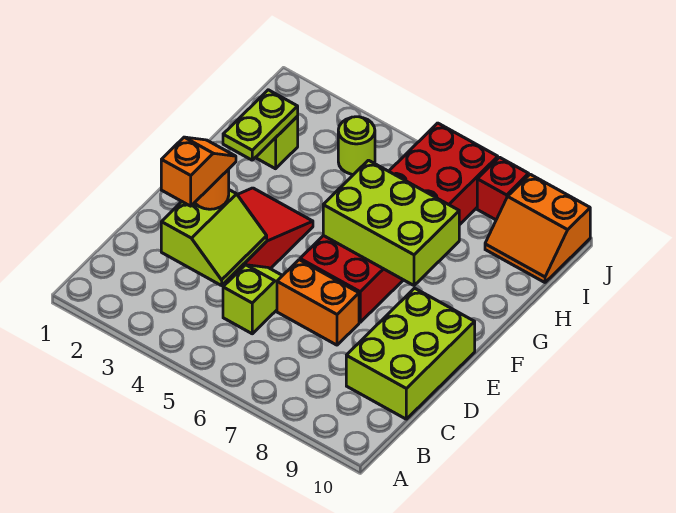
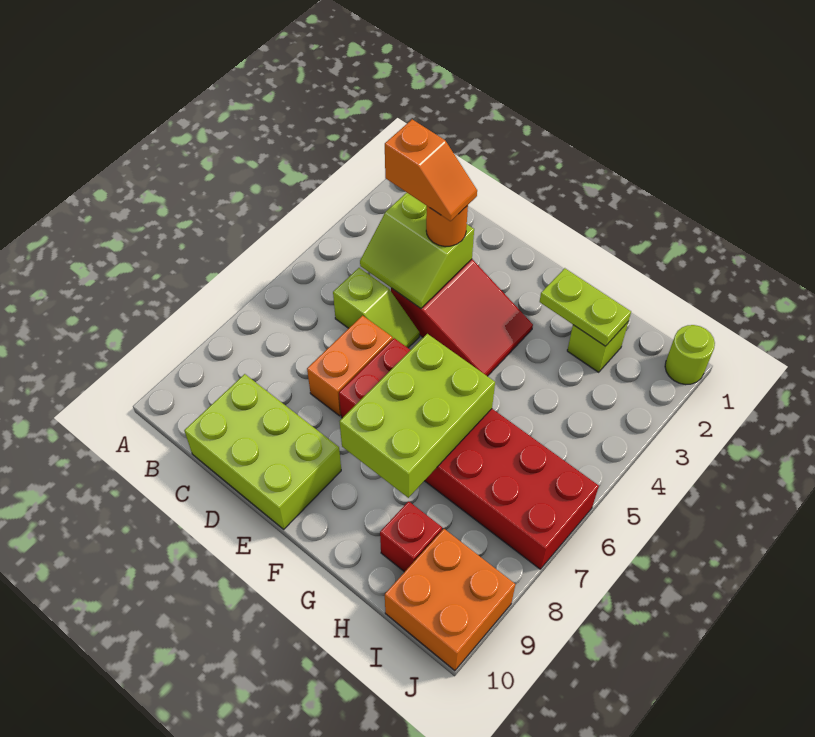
lime round brick I4 level 1 -> lime round brick J1 level 1
orange slope I9:J10 level 1 top J -> orange brick I9:J10 level 1
red brick J8 level 1 -> red brick H9 level 1

